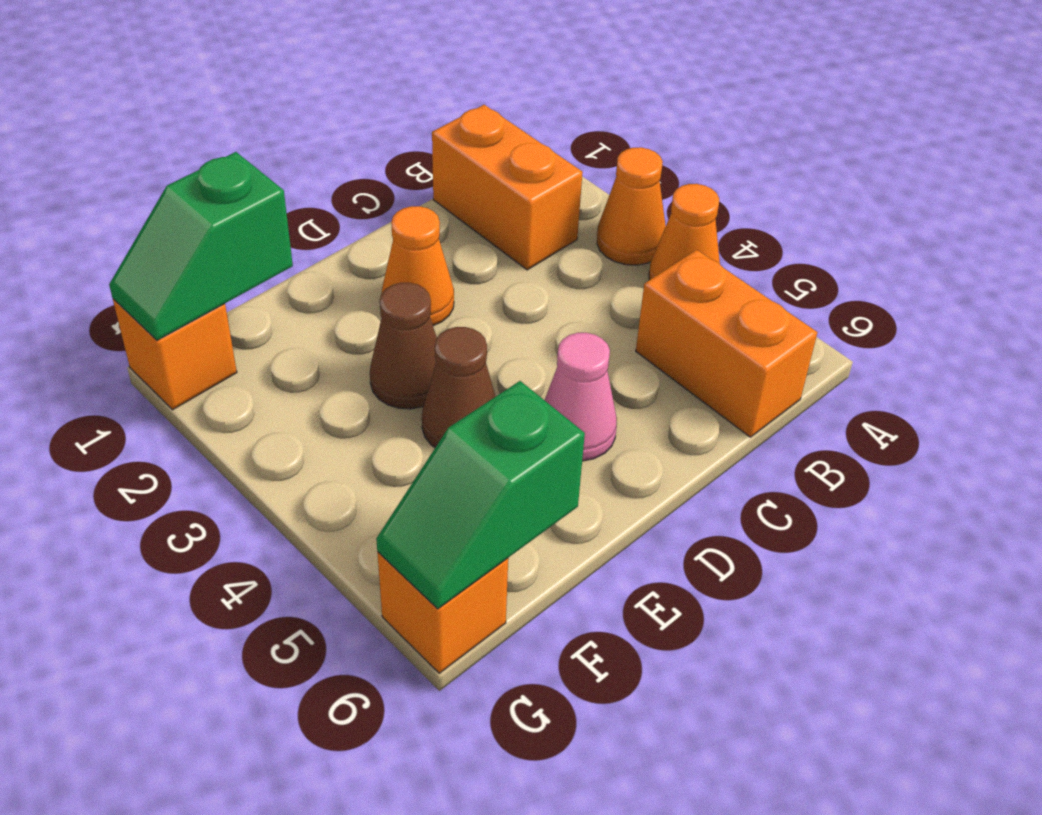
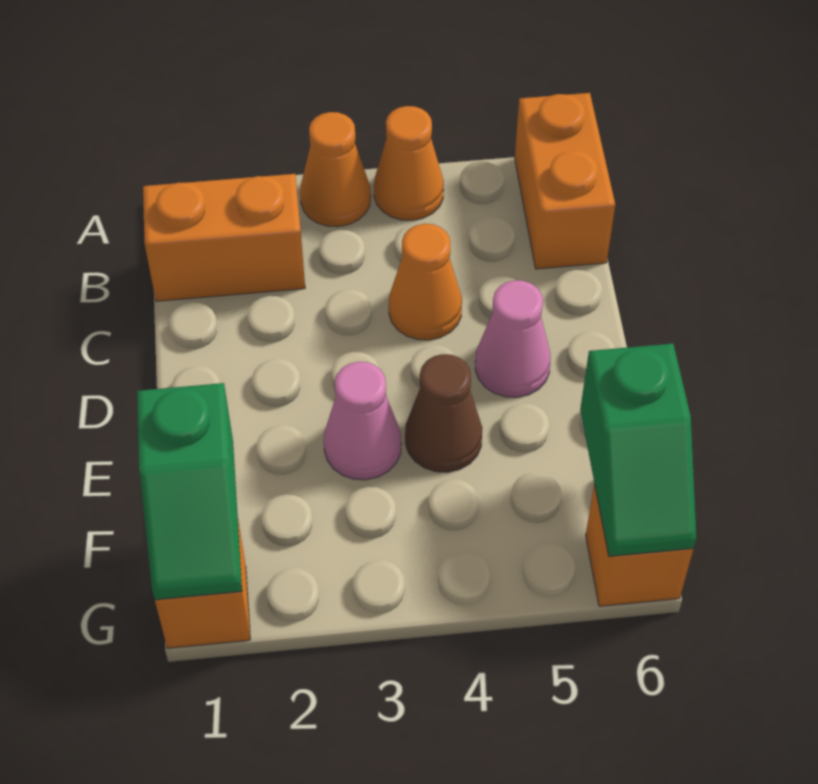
orange brick B5:B6 level 1 -> orange brick A6:B6 level 1
orange cone D2 level 1 -> orange cone C4 level 1
brown cone E3 level 1 -> pink cone E3 level 1

